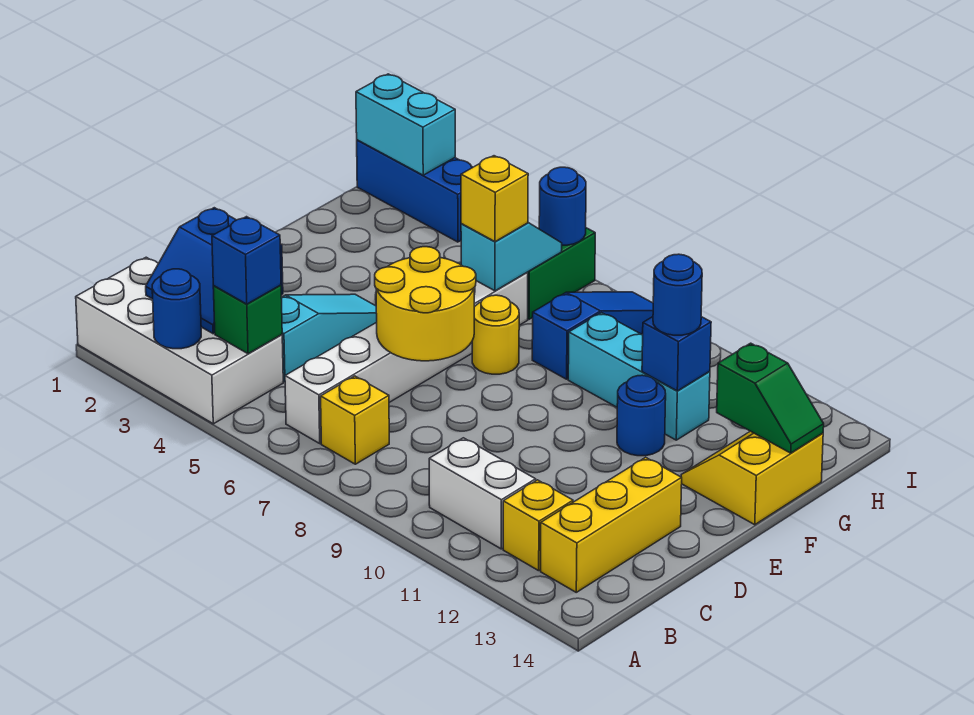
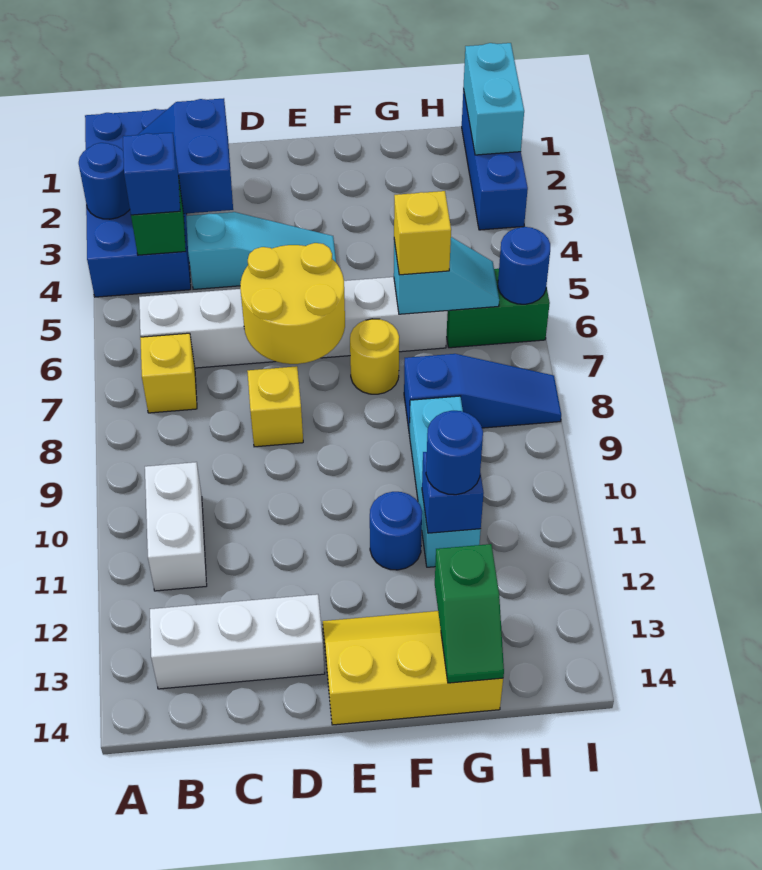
white brick A1:B4 level 1 -> blue brick A1:B4 level 1
yellow brick B12 level 1 -> yellow brick D8 level 1
yellow brick B13:D13 level 1 -> white brick B13:D13 level 1
yellow slope F13:G14 level 1 top 14 -> yellow slope E13:G14 level 1 top 14

